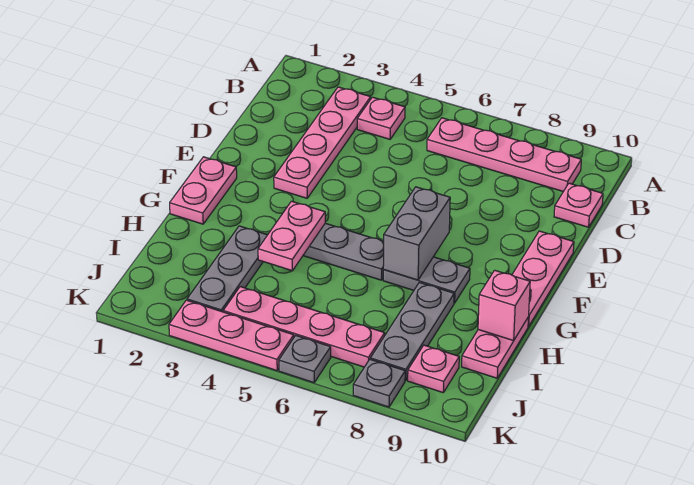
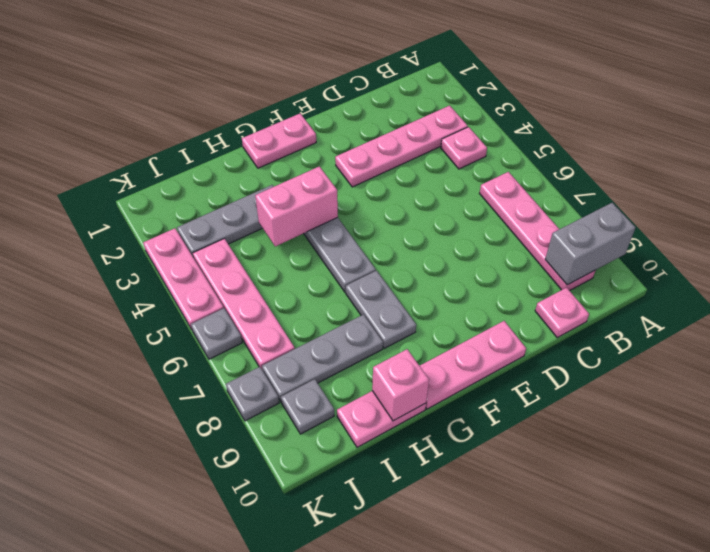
grey brick F7:G7 level 2 -> grey brick A9:B9 level 2
pink plate G4:H4 level 2 -> pink brick G4:H4 level 2
pink plate J9 level 1 -> grey plate J9 level 1

